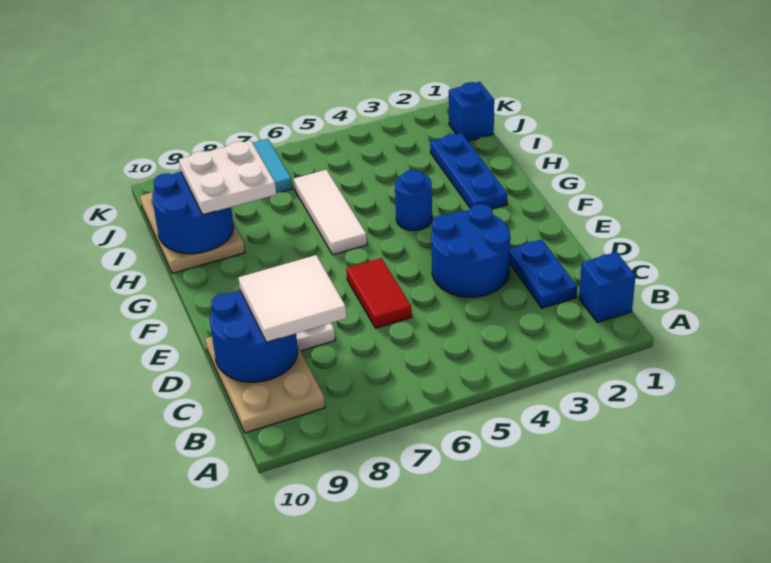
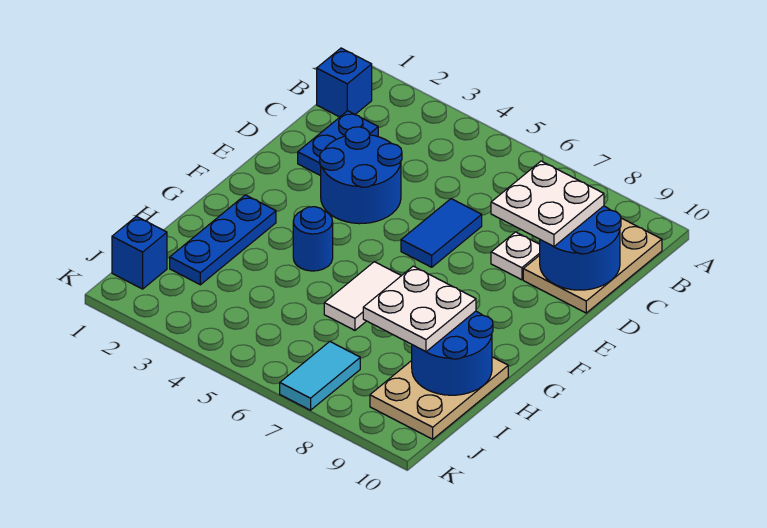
white tile C8:D9 level 3 -> white plate C8:D9 level 3
red tile D6:E6 level 1 -> blue tile D6:E6 level 1
white tile G6:I6 level 1 -> white tile G6:H6 level 1

